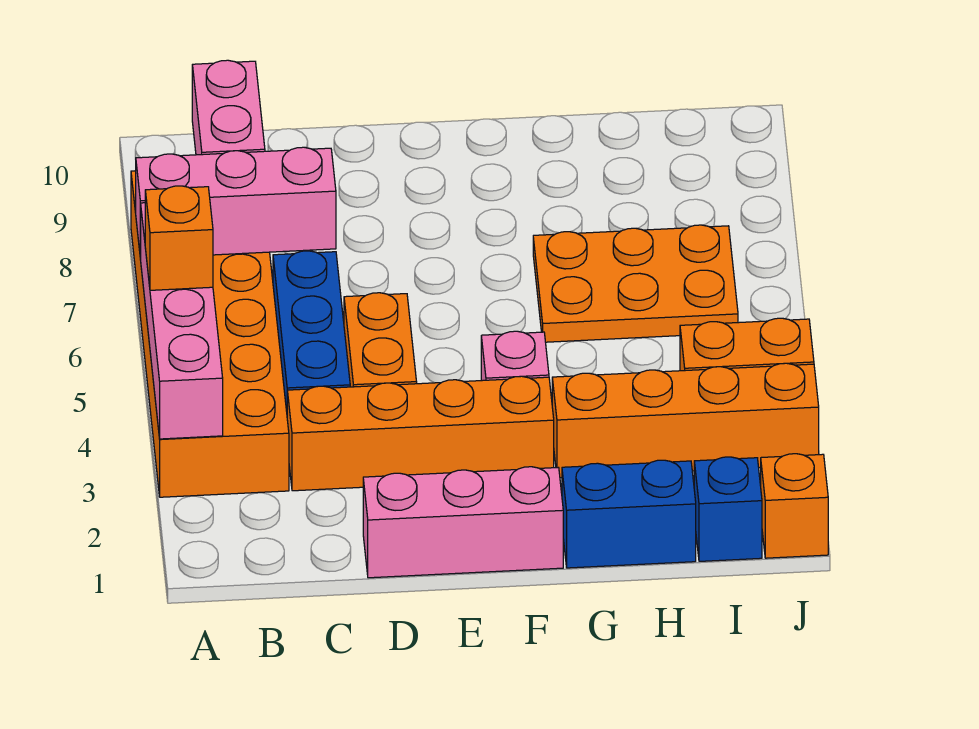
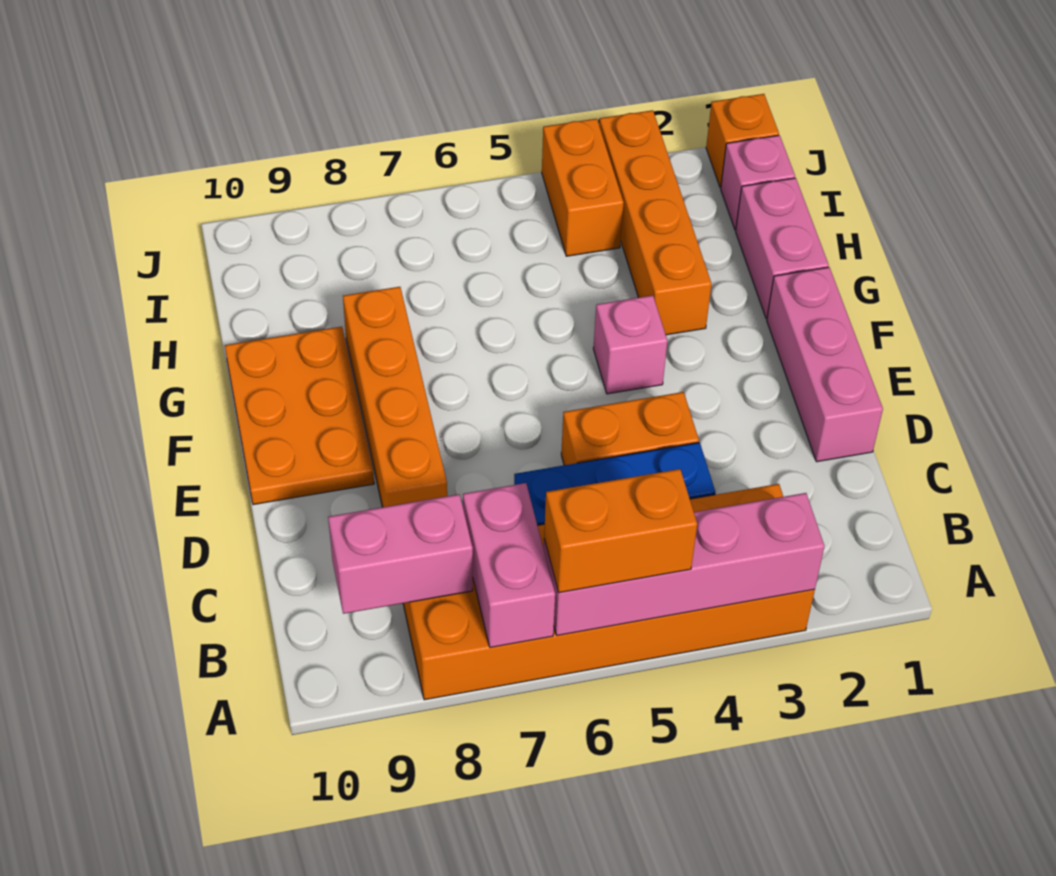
orange brick A5 level 3 -> orange brick A5:A6 level 3
pink brick A7:C7 level 2 -> pink brick A7:B7 level 2
orange brick C3:F3 level 1 -> orange brick D8:G8 level 1
blue brick G1:H1 level 1 -> pink brick G1:H1 level 1
orange plate G6:I7 level 1 -> orange plate E9:G10 level 1
blue brick I1 level 1 -> pink brick I1 level 1

